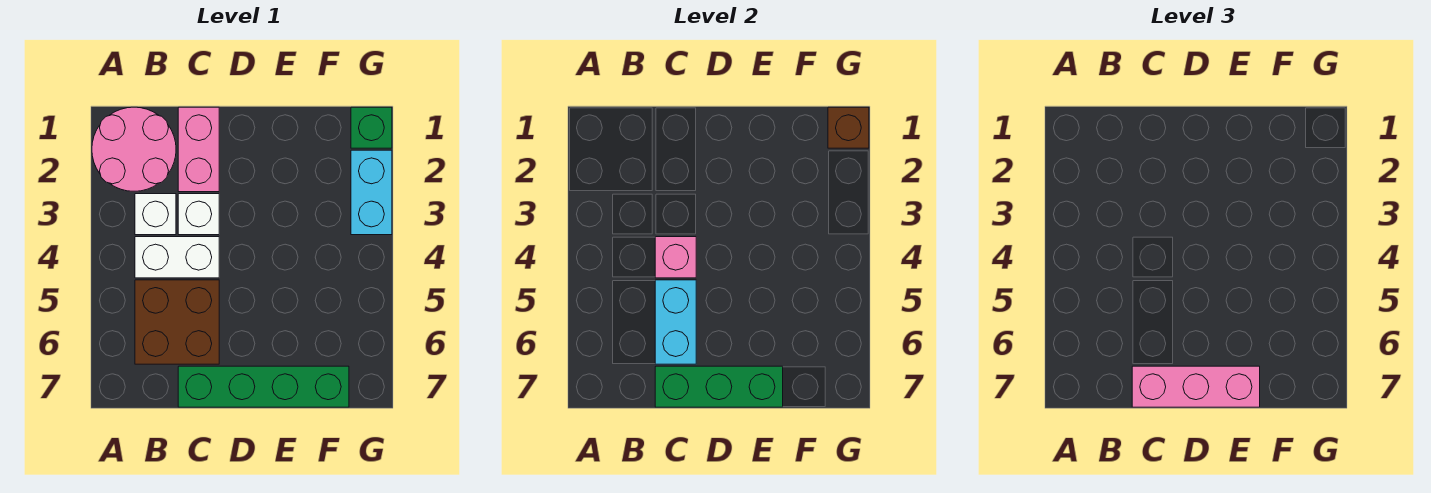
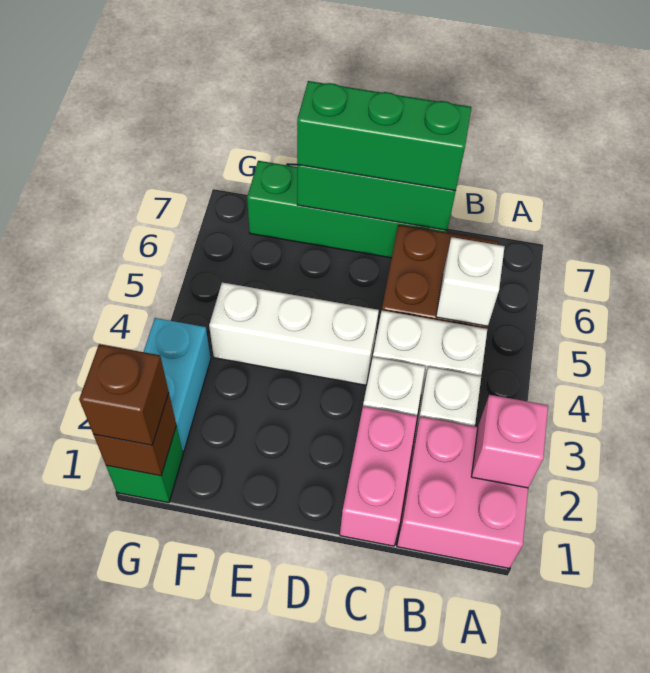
pink round brick A1:B2 level 1 -> pink brick A1:B2 level 1
none -> white brick B5 level 2
pink brick C4 level 2 -> pink brick A2 level 2
cyan brick C5:C6 level 2 -> none
pink brick C7:E7 level 3 -> green brick C7:E7 level 3
none -> white brick D4:F4 level 1
none -> brown brick G1 level 3

